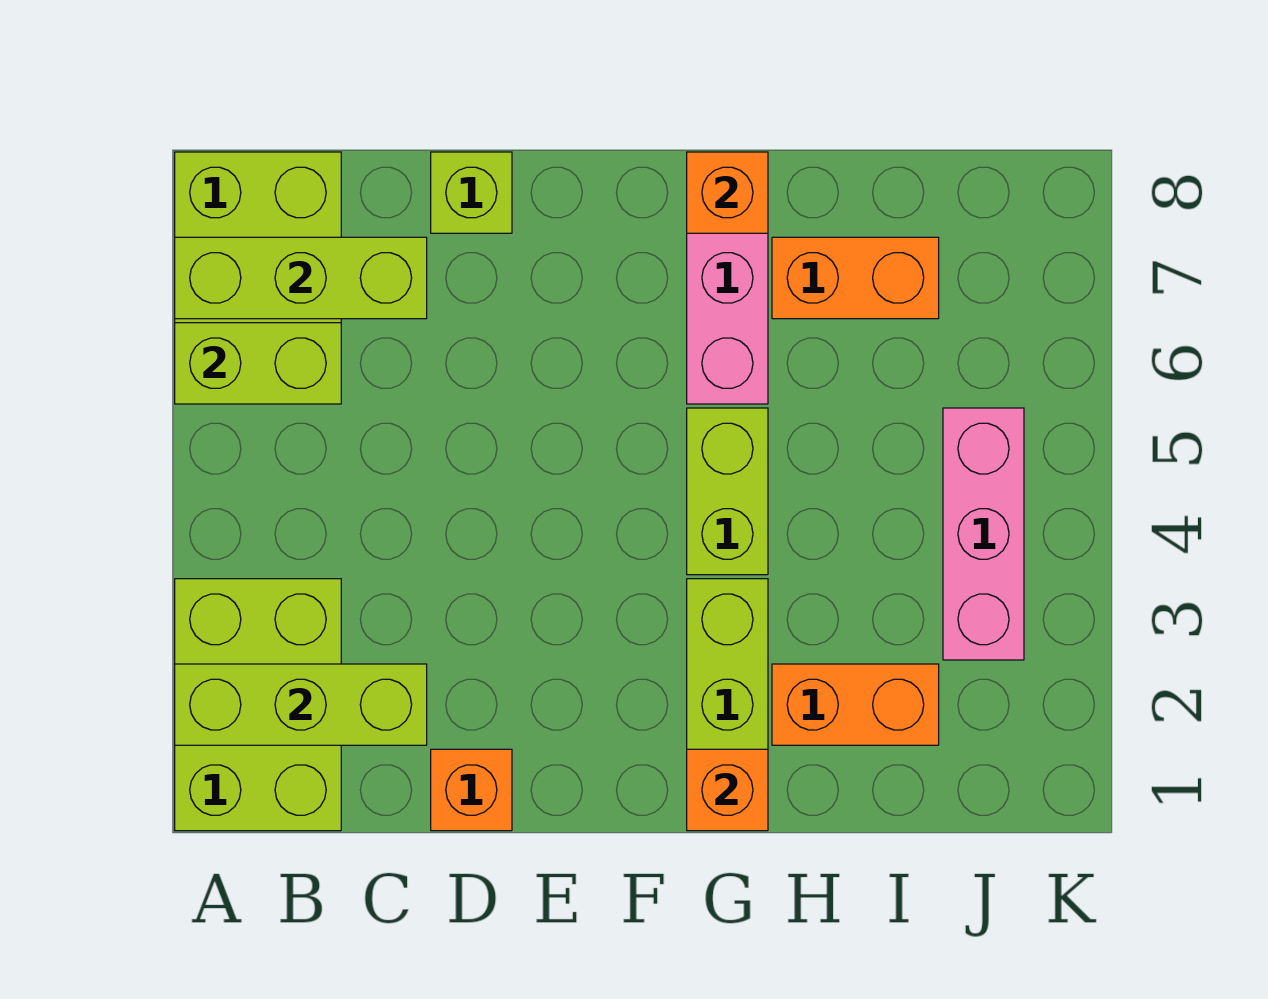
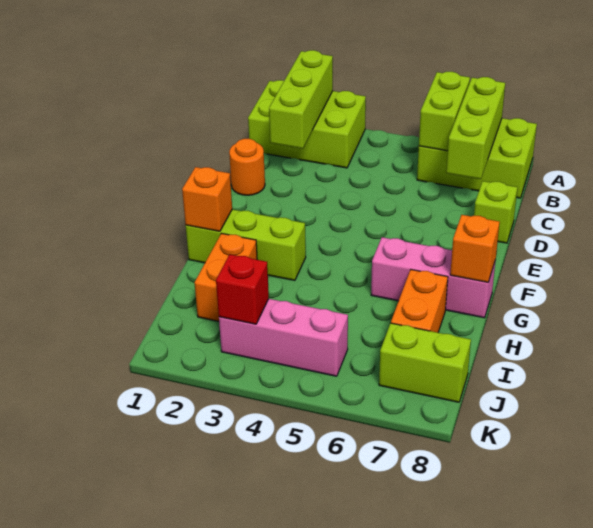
orange brick D1 level 1 -> orange round brick D1 level 1
lime brick G4:G5 level 1 -> lime brick J7:J8 level 1
none -> red brick J3 level 2

